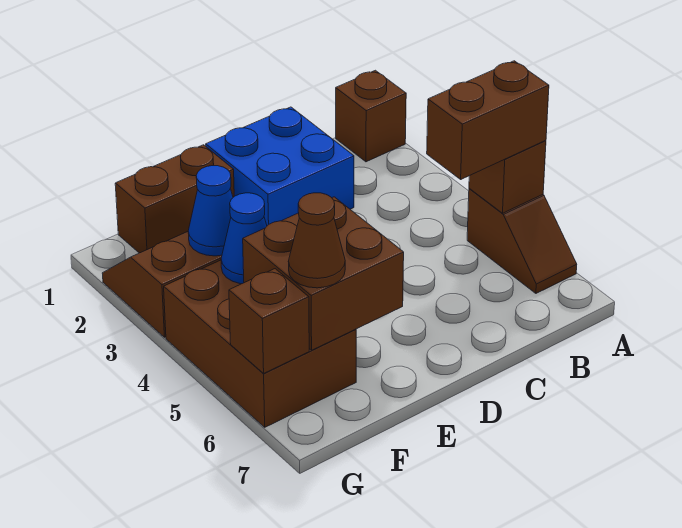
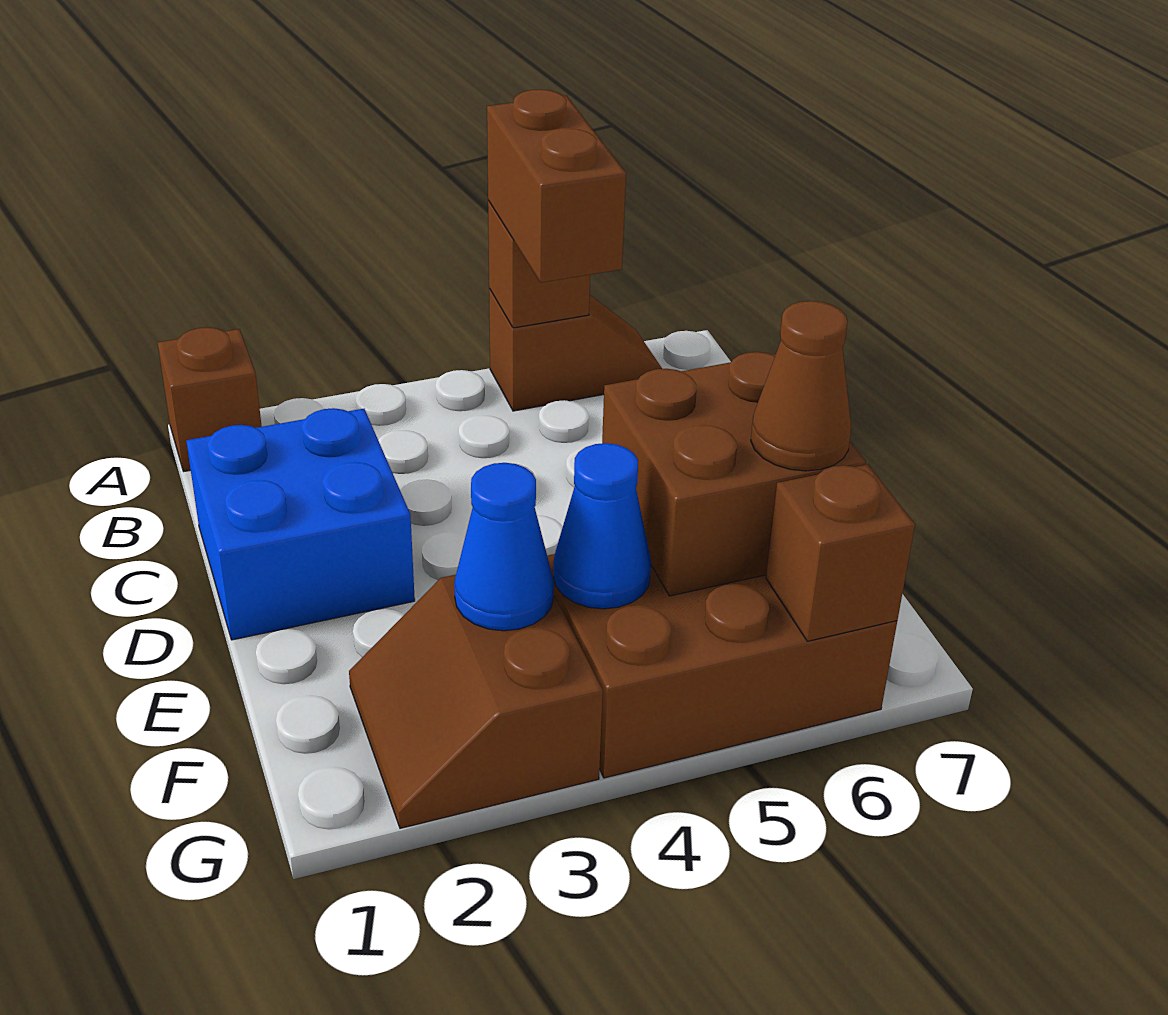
brown brick E1:F1 level 1 -> none

